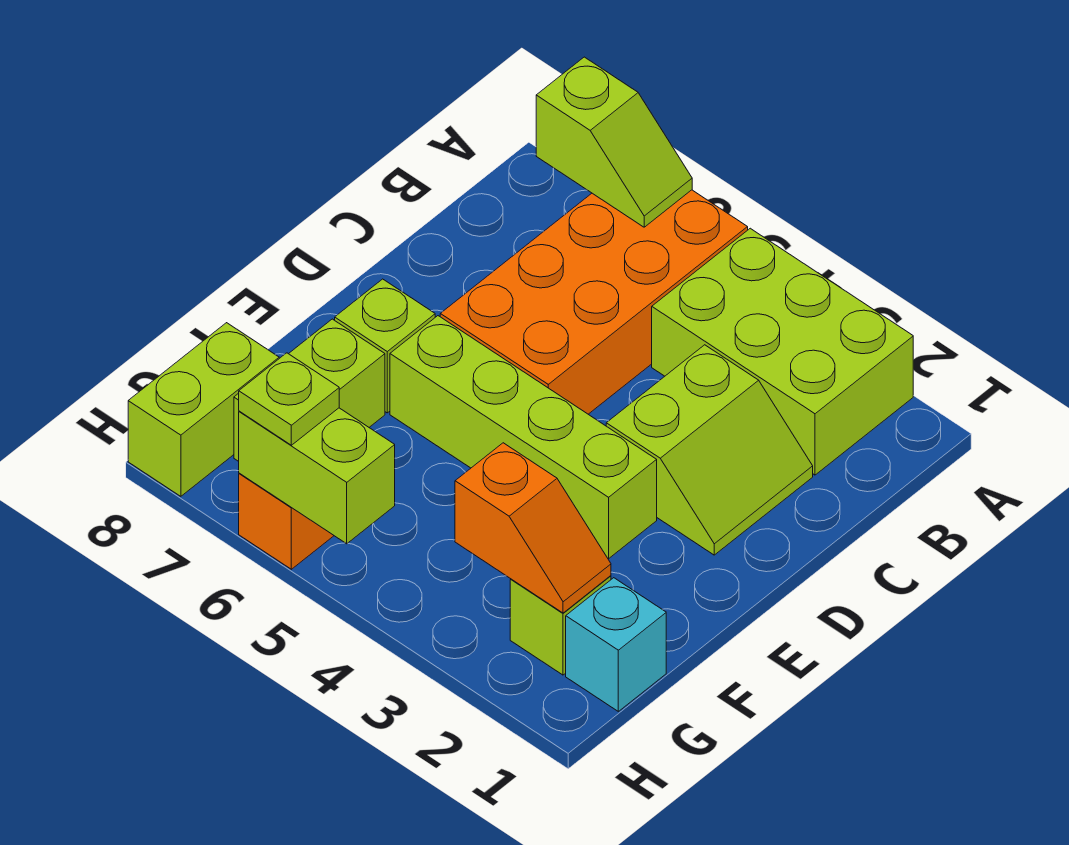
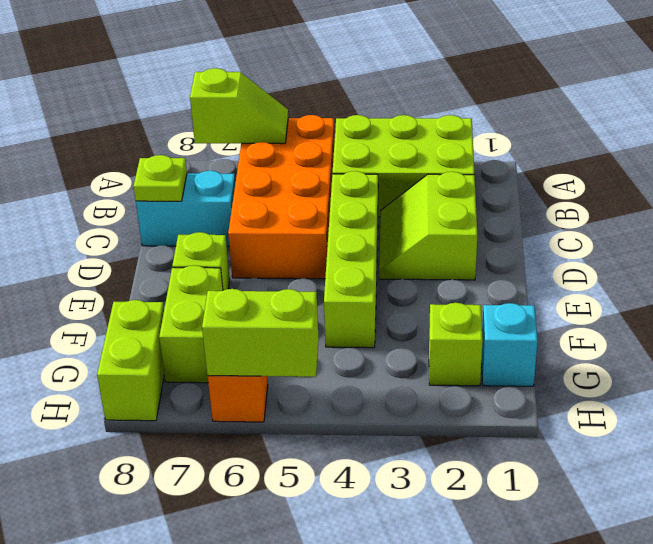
lime slope C2:D3 level 1 top 3 -> lime slope C2:D3 level 1 top 2
none -> cyan brick C7:C8 level 1
lime brick E3:E6 level 1 -> lime brick C4:F4 level 1
orange slope G2:G3 level 2 top 3 -> none
lime plate H6 level 3 -> lime plate C8 level 2

